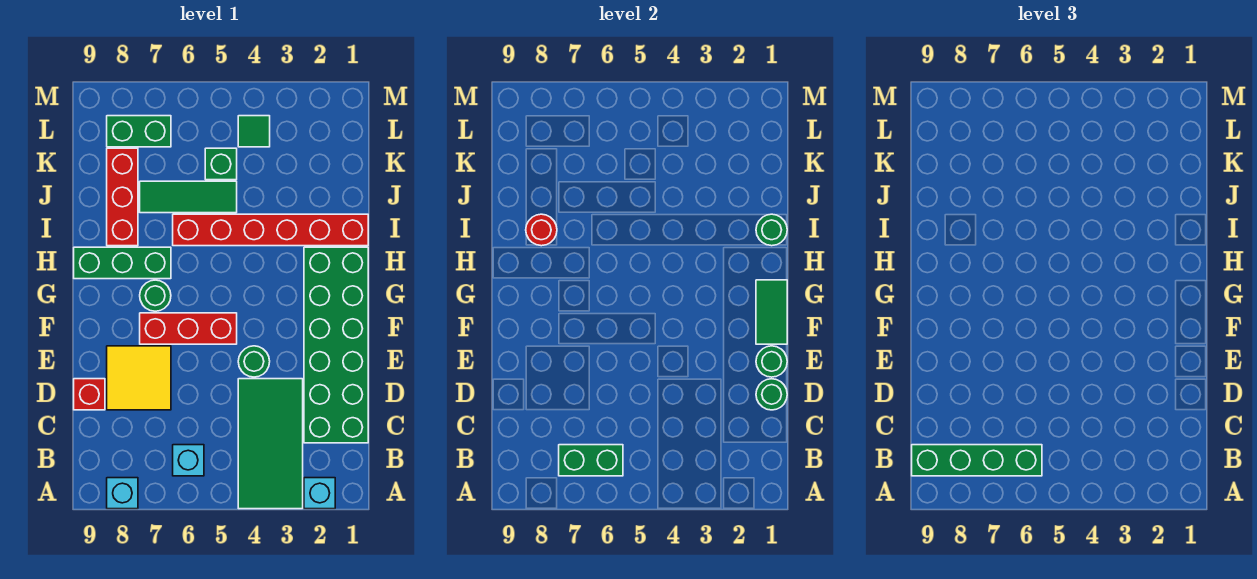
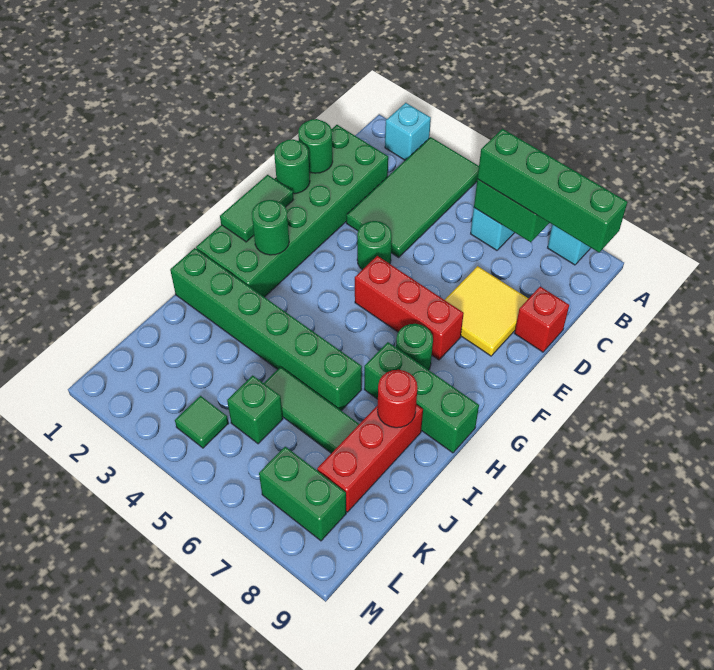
red brick I1:I6 level 1 -> green brick I1:I6 level 1
green round brick I1 level 2 -> green round brick G2 level 2

